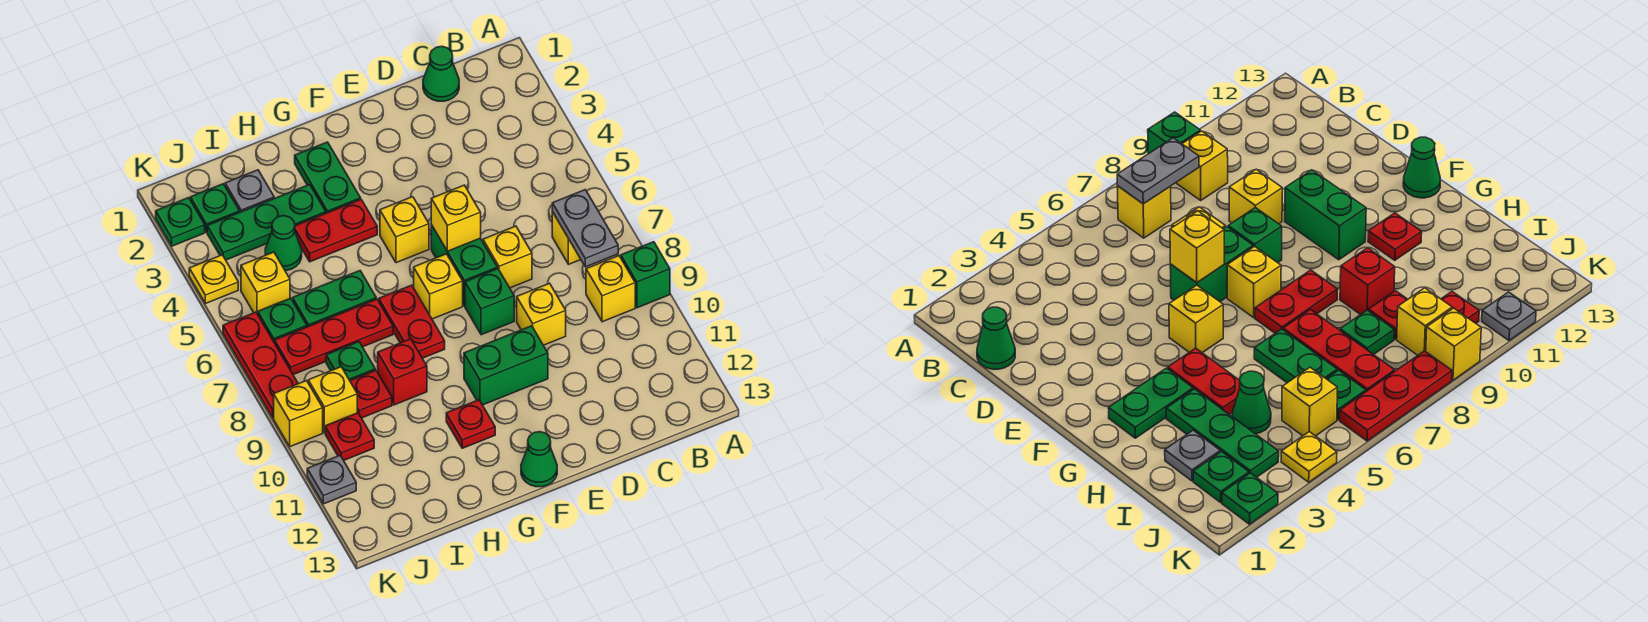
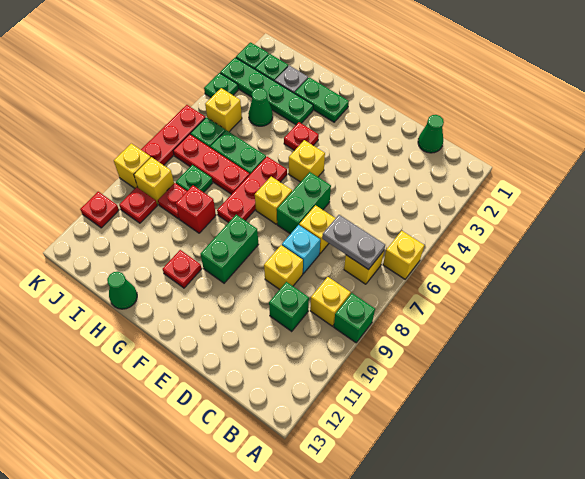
grey plate B7:B8 level 2 -> grey plate B7:C7 level 2
none -> cyan brick D8 level 1
yellow brick E6 level 2 -> yellow brick A6 level 1
green brick E8 level 1 -> green brick C10 level 1
green brick E10:F10 level 1 -> green brick F9:F10 level 1
green cone F13 level 1 -> green cone H13 level 1
green plate G2:G3 level 1 -> green plate G2:H2 level 1
red plate G4:H4 level 1 -> red plate G4 level 1
red plate G7:G8 level 1 -> red plate G6:G8 level 1
green plate H3:J3 level 1 -> green plate H3:K3 level 1
yellow plate K4 level 1 -> green plate K4 level 1
grey plate K11 level 1 -> red plate K11 level 1

